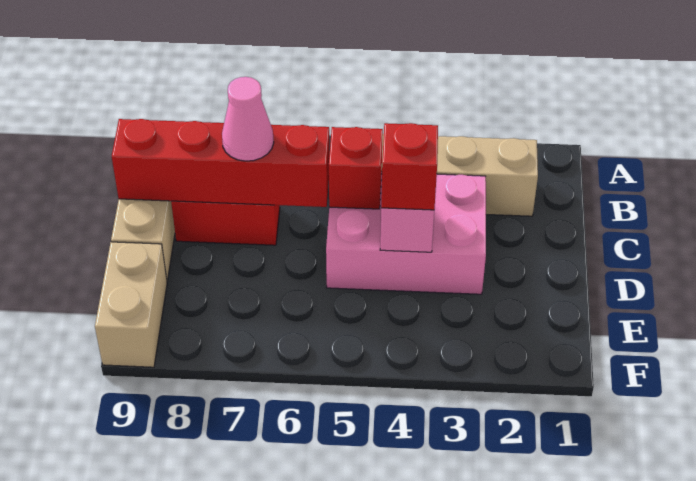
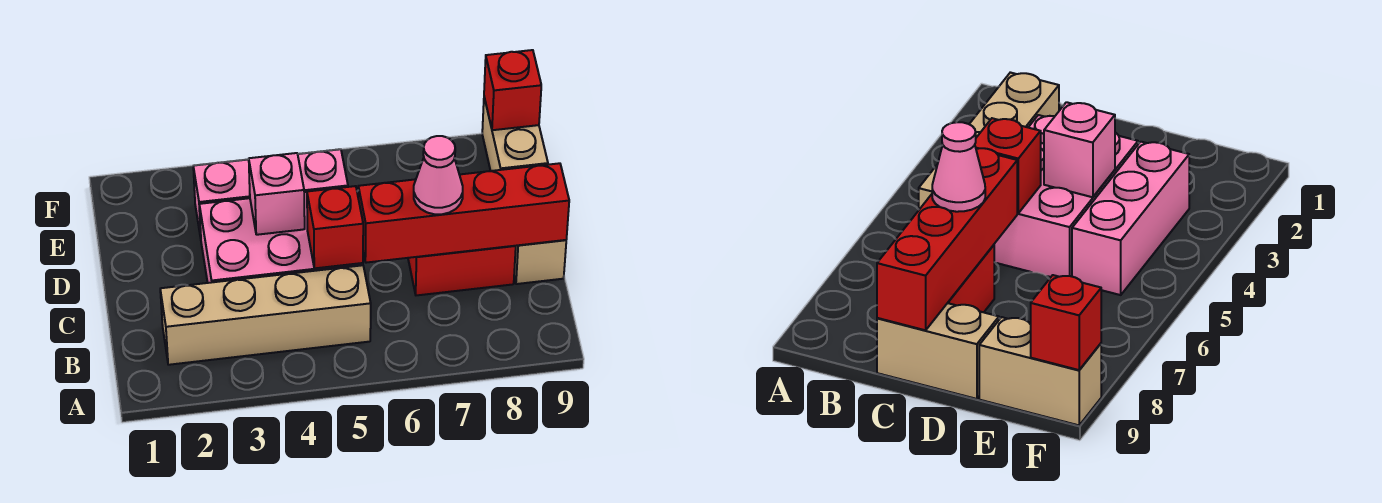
red brick D4 level 3 -> red brick F9 level 2
none -> pink brick E3:E5 level 1

